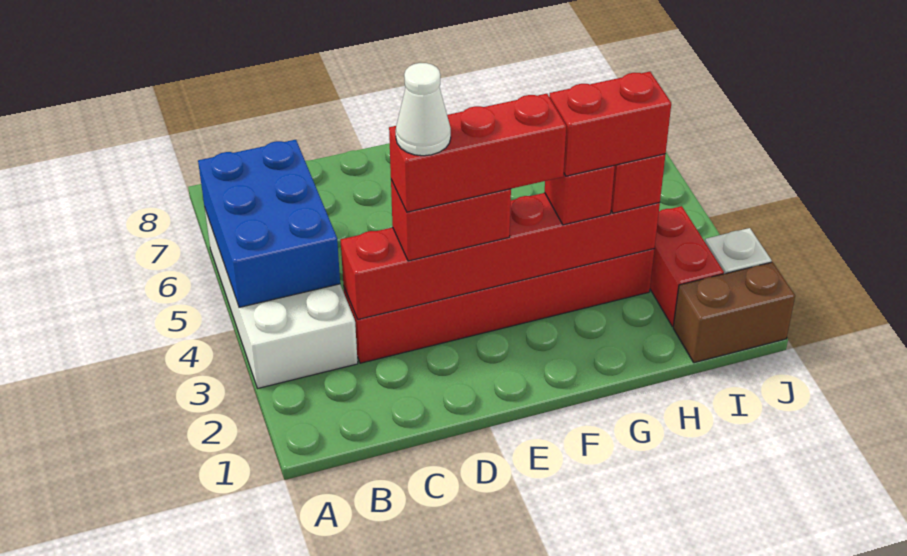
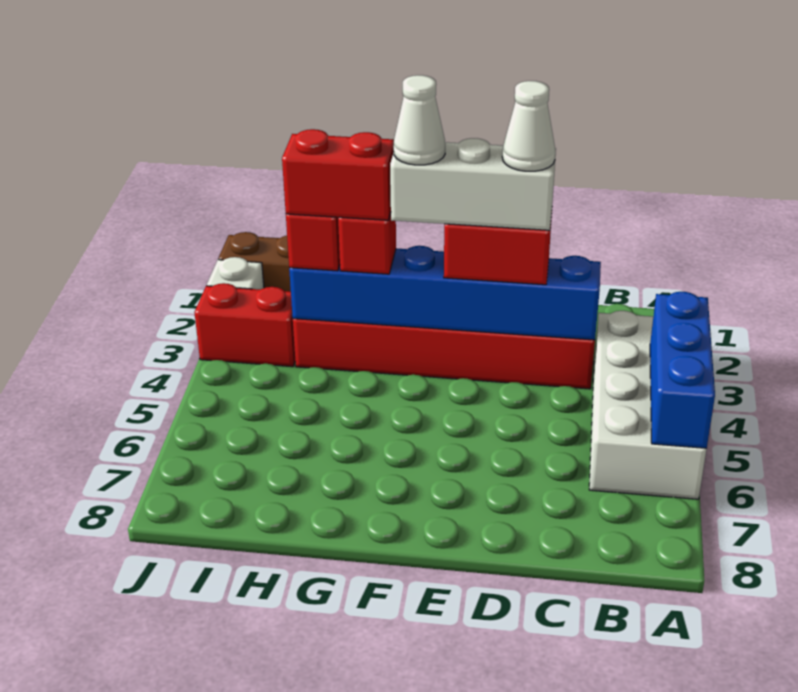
blue brick A4:B6 level 2 -> blue brick A4:A6 level 2
red brick C3:H3 level 2 -> blue brick C3:H3 level 2
red brick D3:F3 level 4 -> white brick D3:F3 level 4
none -> white cone F3 level 5
red brick I2:I3 level 1 -> red brick I3:J3 level 1

